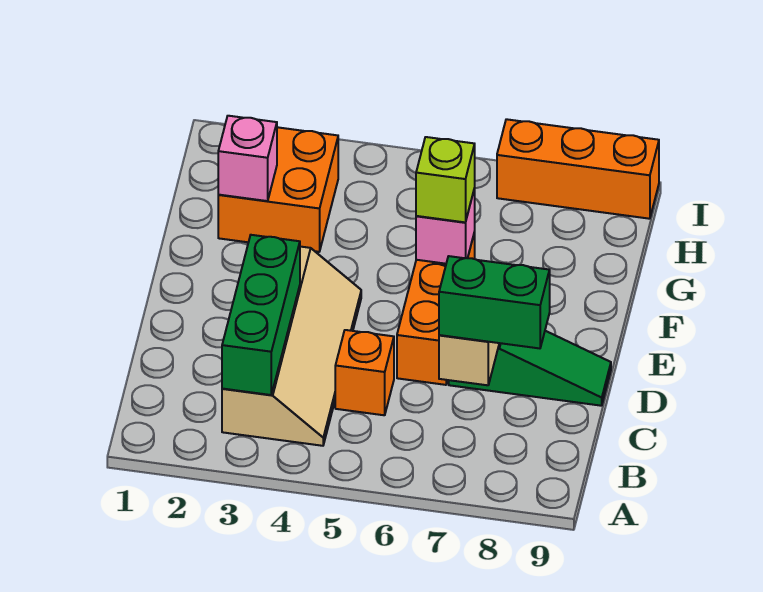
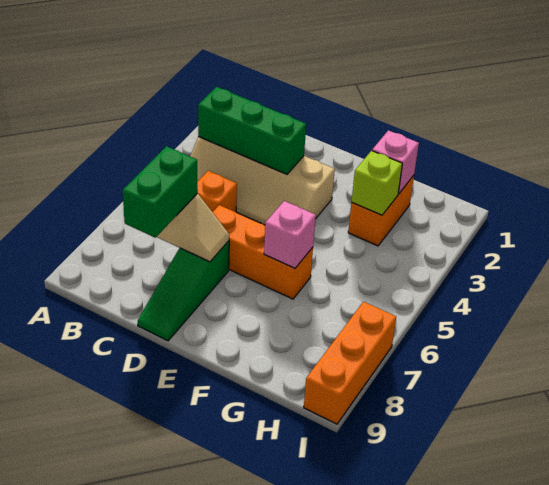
lime brick F6 level 3 -> lime brick G3 level 2
orange brick G2:H3 level 1 -> orange brick G2:G3 level 1

